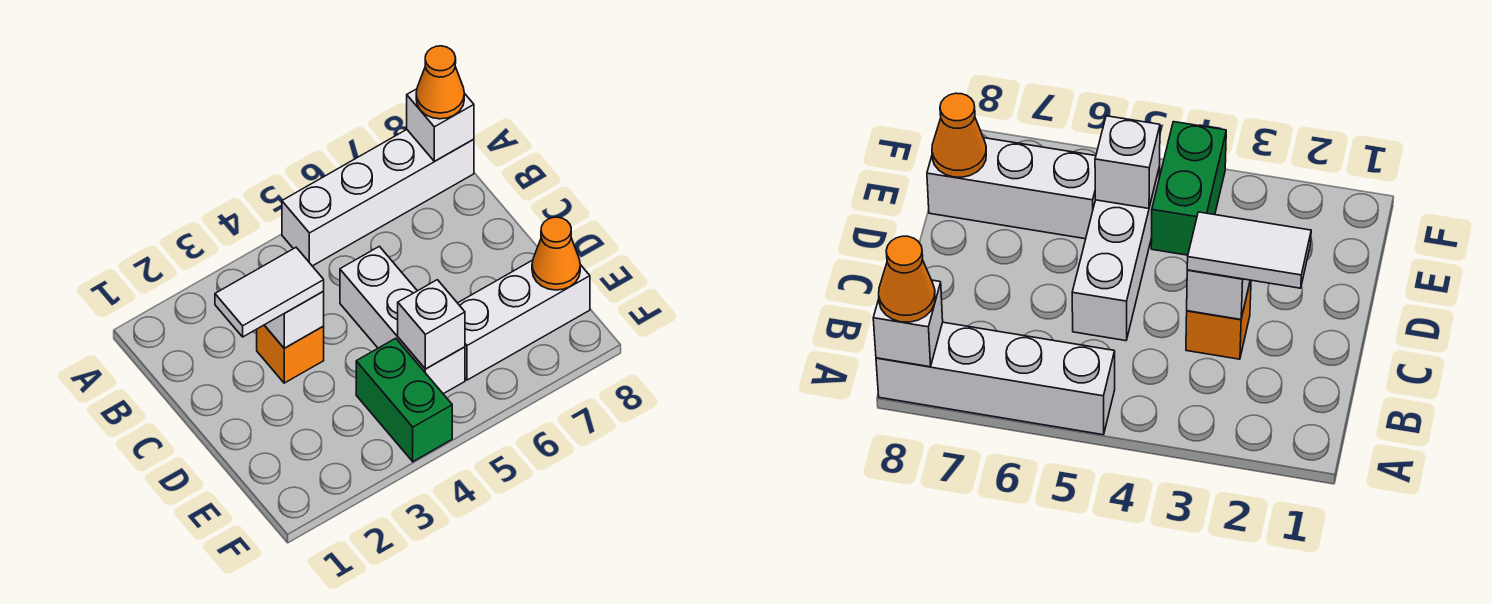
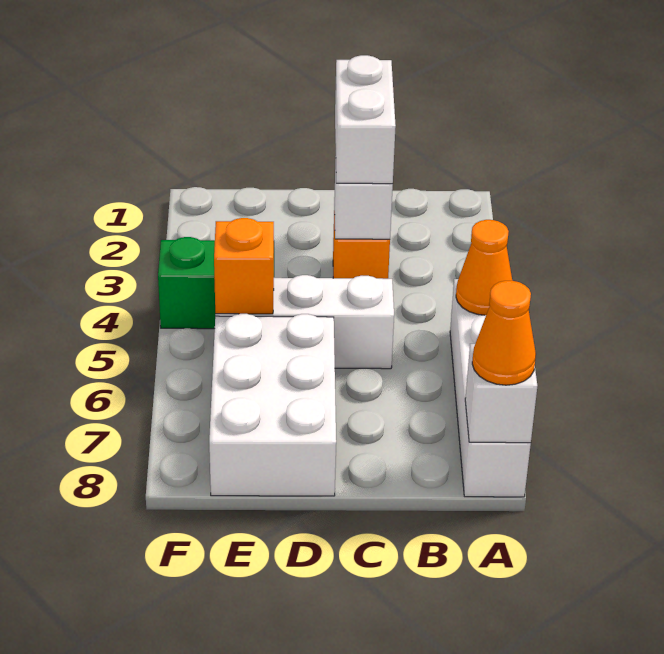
white tile C2:C3 level 3 -> white brick C2:C3 level 3
white brick E5 level 2 -> orange brick E5 level 2
white brick E6:E8 level 1 -> white brick D6:E8 level 1
orange cone E8 level 2 -> orange cone A5 level 2

